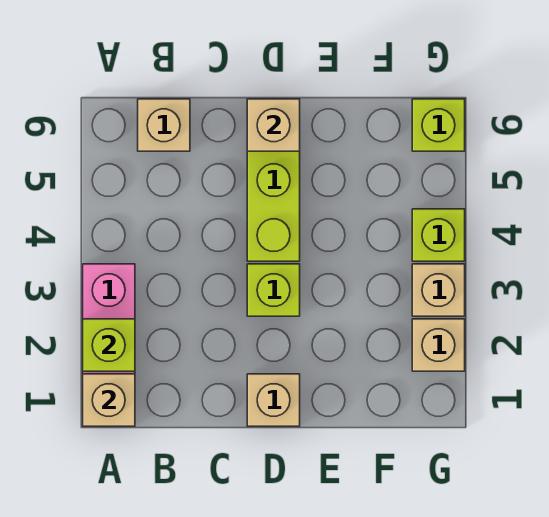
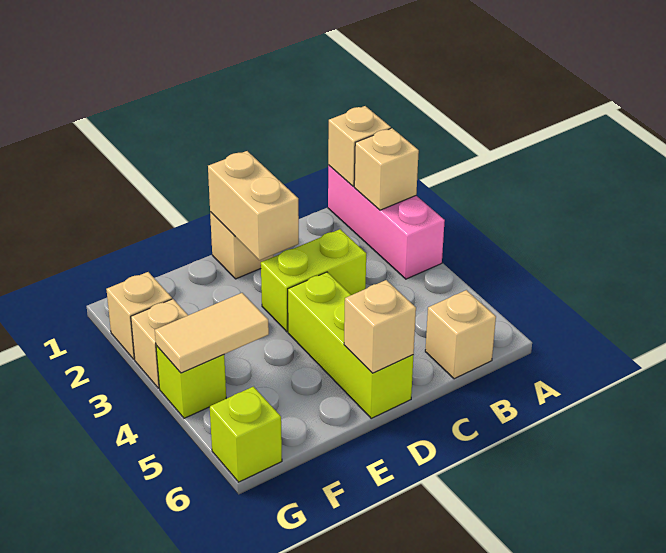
lime brick A2 level 2 -> tan brick A2 level 2
none -> tan brick D1:D2 level 2
lime brick D3 level 1 -> lime brick C3:D3 level 1
none -> tan tile F4:G4 level 2

